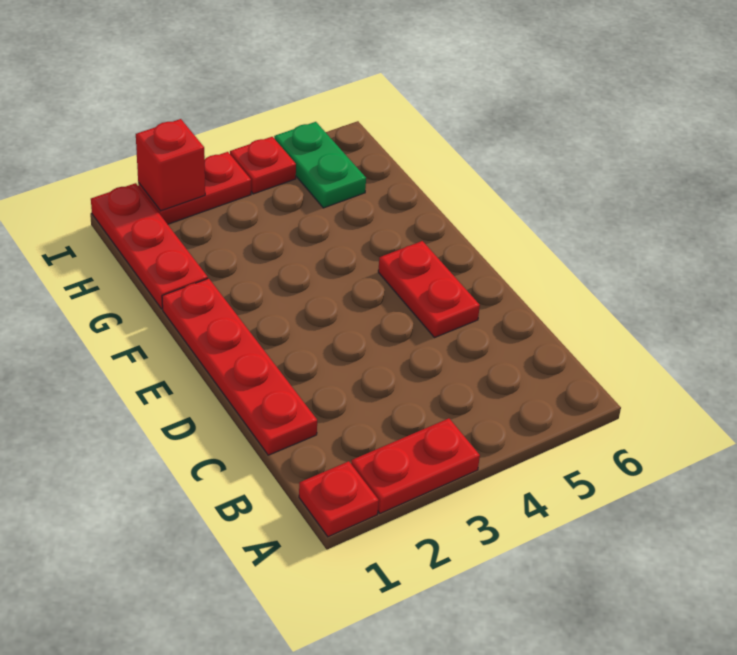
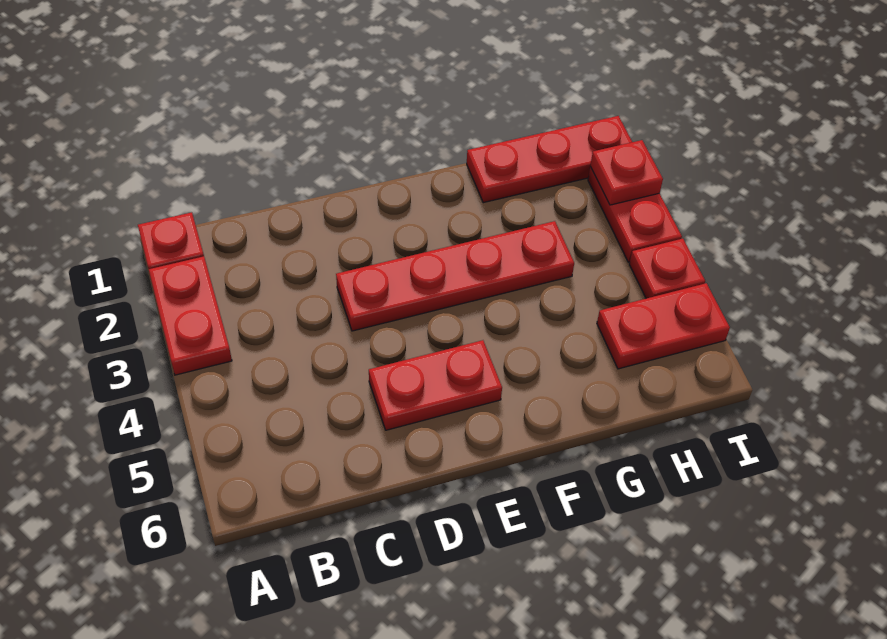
red plate C1:F1 level 1 -> red plate D3:G3 level 1
green plate H5:I5 level 1 -> red plate H5:I5 level 1
red brick I2 level 2 -> red plate I2 level 2

